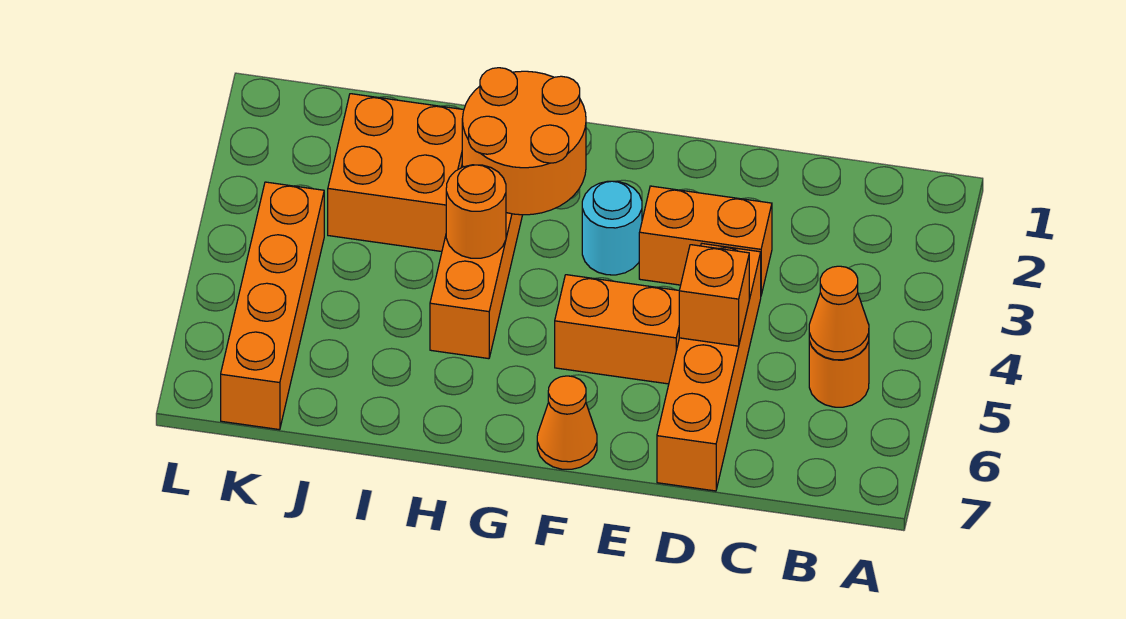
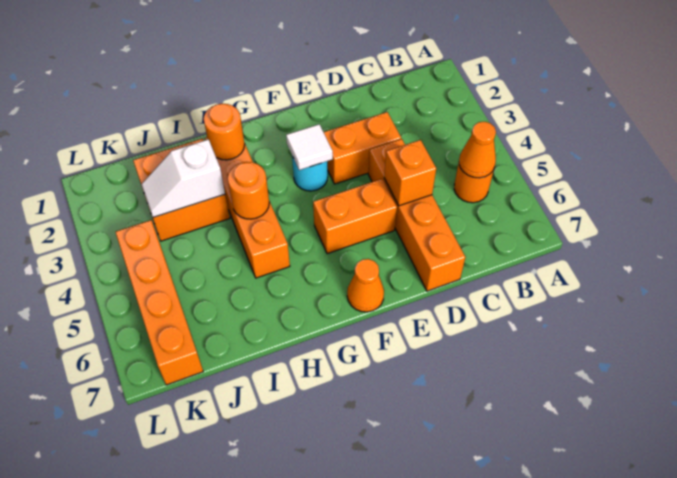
none -> white tile F3 level 2
orange round brick G2:H3 level 2 -> orange round brick H2 level 2
none -> white slope I3:J3 level 2 top I

